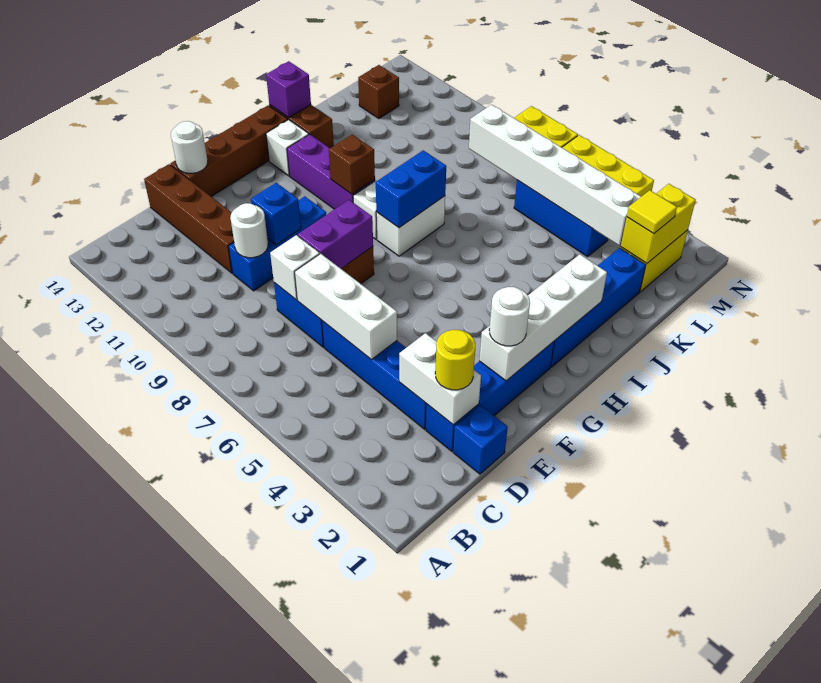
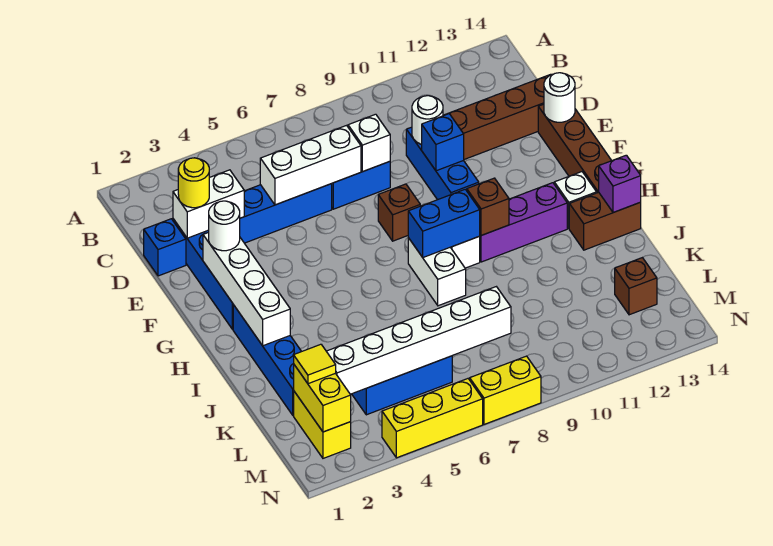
purple brick E8:F8 level 2 -> none
blue brick H8:I8 level 2 -> blue brick H8:H9 level 2

